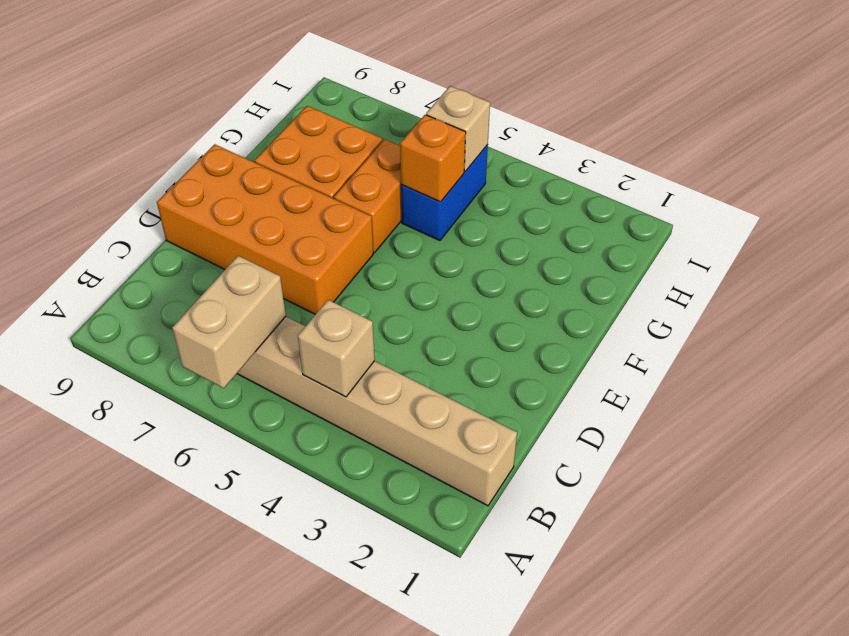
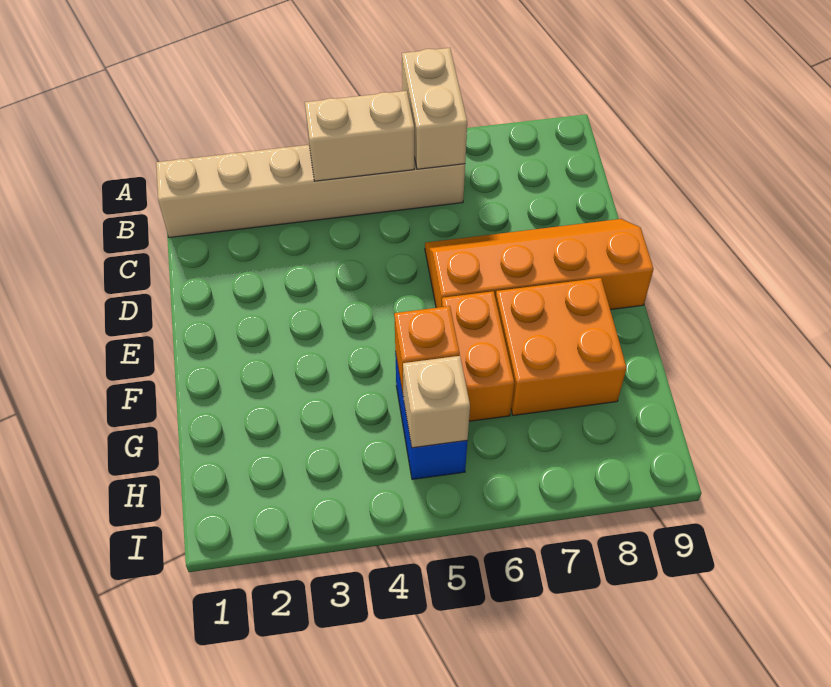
tan brick B4 level 2 -> tan brick B4:B5 level 2
orange brick D6:E9 level 1 -> orange slope D6:E9 level 1 top E

